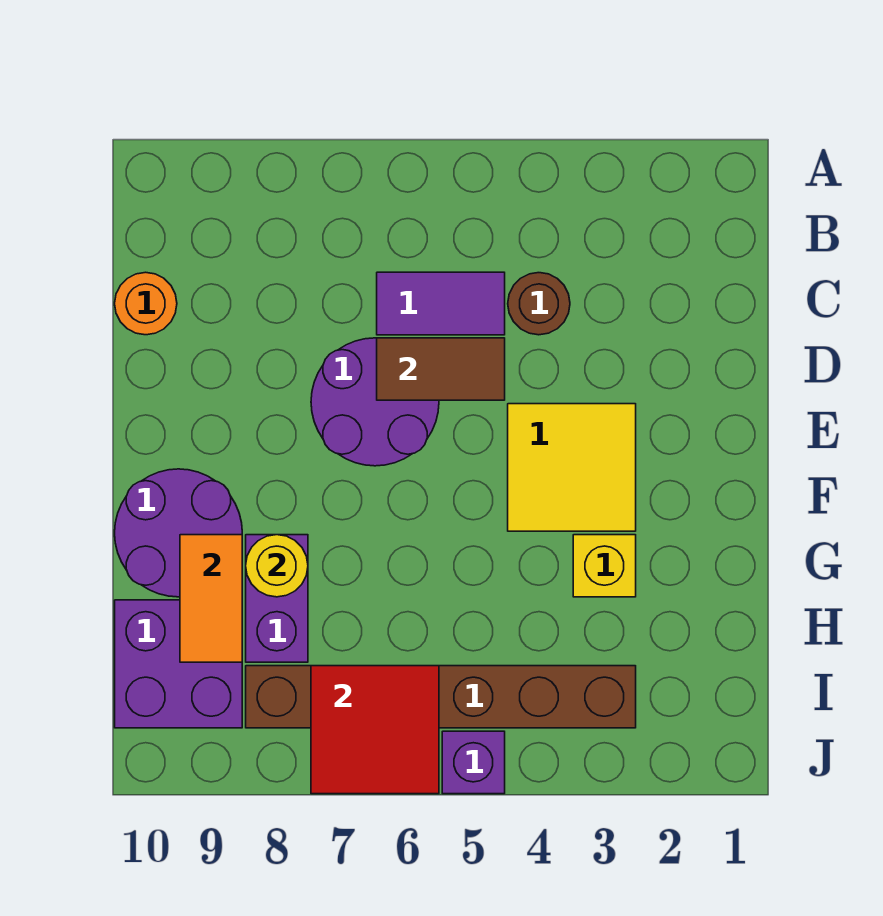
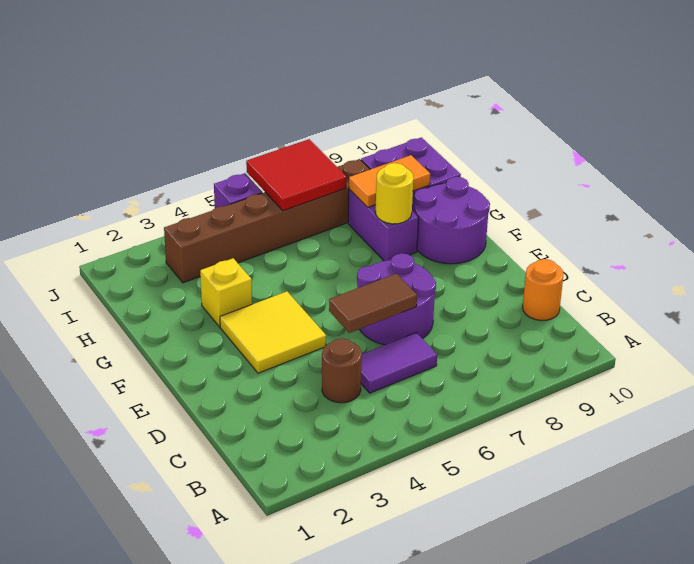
orange tile G9:H9 level 2 -> orange tile H8:H9 level 2

